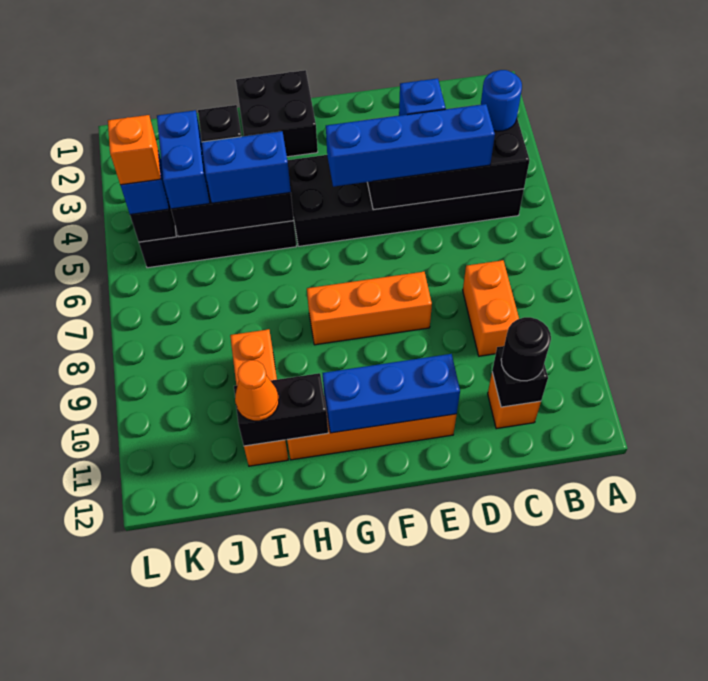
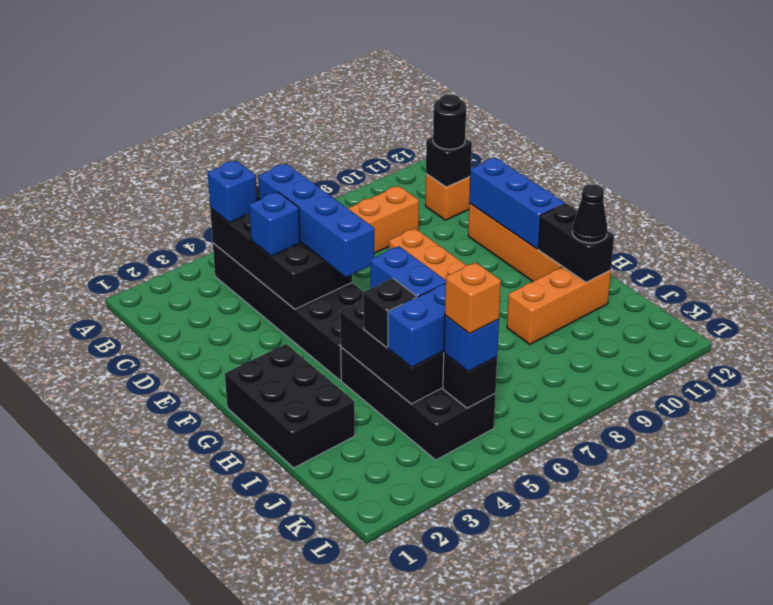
blue round brick B4 level 3 -> blue brick B4 level 3
black brick G1:H2 level 1 -> black brick G1:I2 level 1
orange cone I11 level 3 -> black cone I11 level 3

